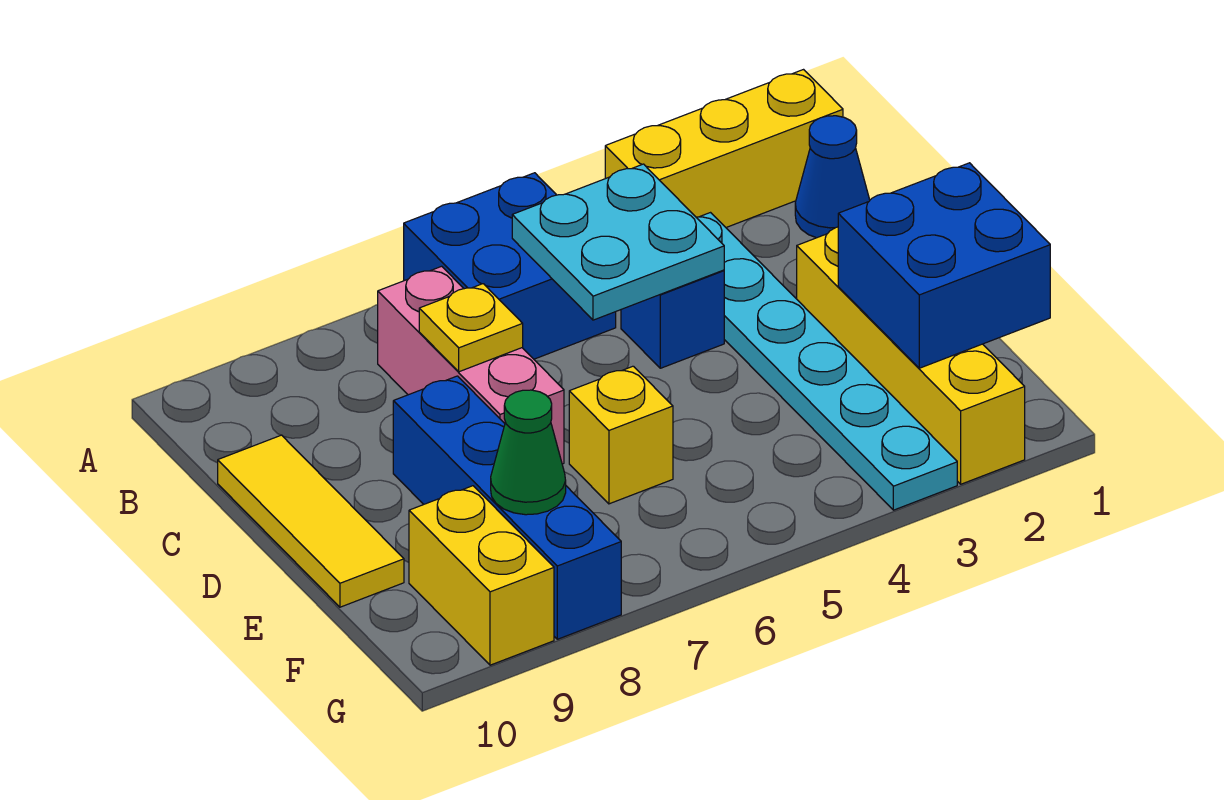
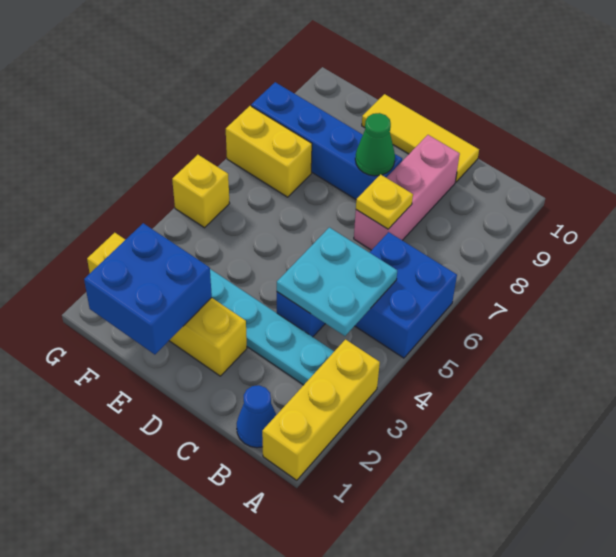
pink brick B7:D7 level 1 -> pink brick C7:C9 level 1
yellow brick E6 level 1 -> yellow brick G5 level 1
green cone F8 level 2 -> green cone D8 level 2
yellow brick F9:G9 level 1 -> yellow brick F7:G7 level 1

